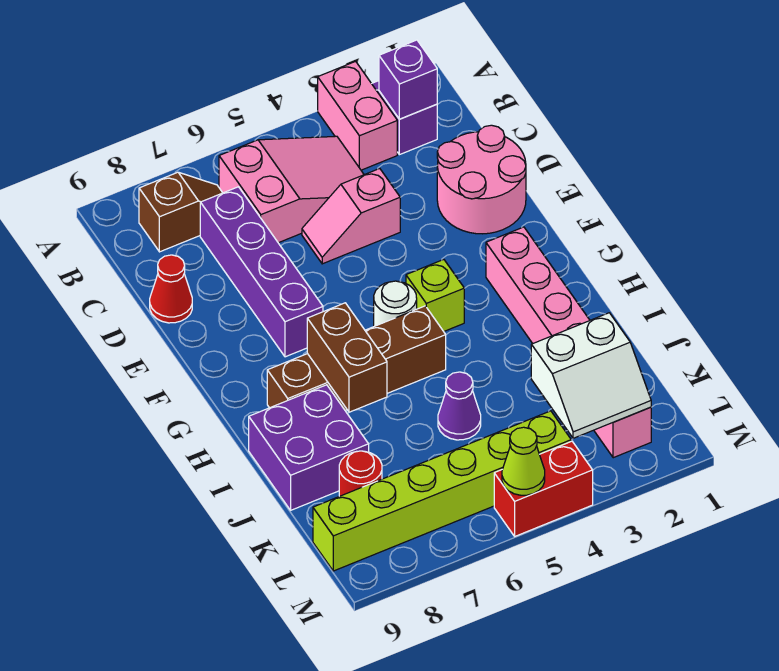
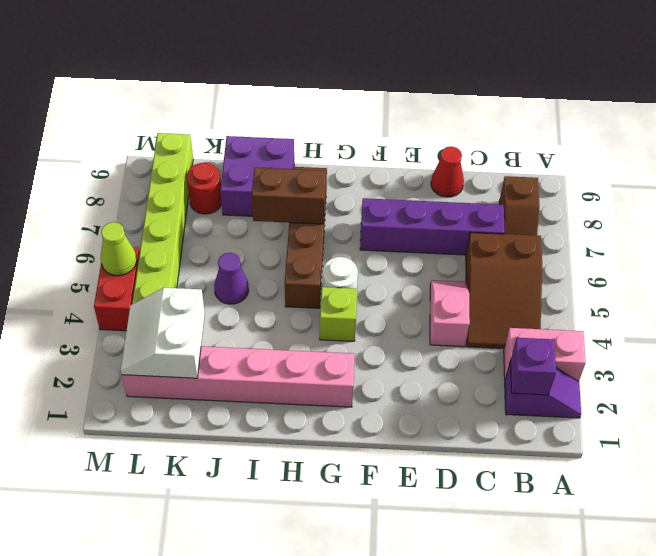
pink slope B4:C6 level 1 top 6 -> brown slope B4:C6 level 1 top 6
pink round brick D1:E2 level 1 -> none

